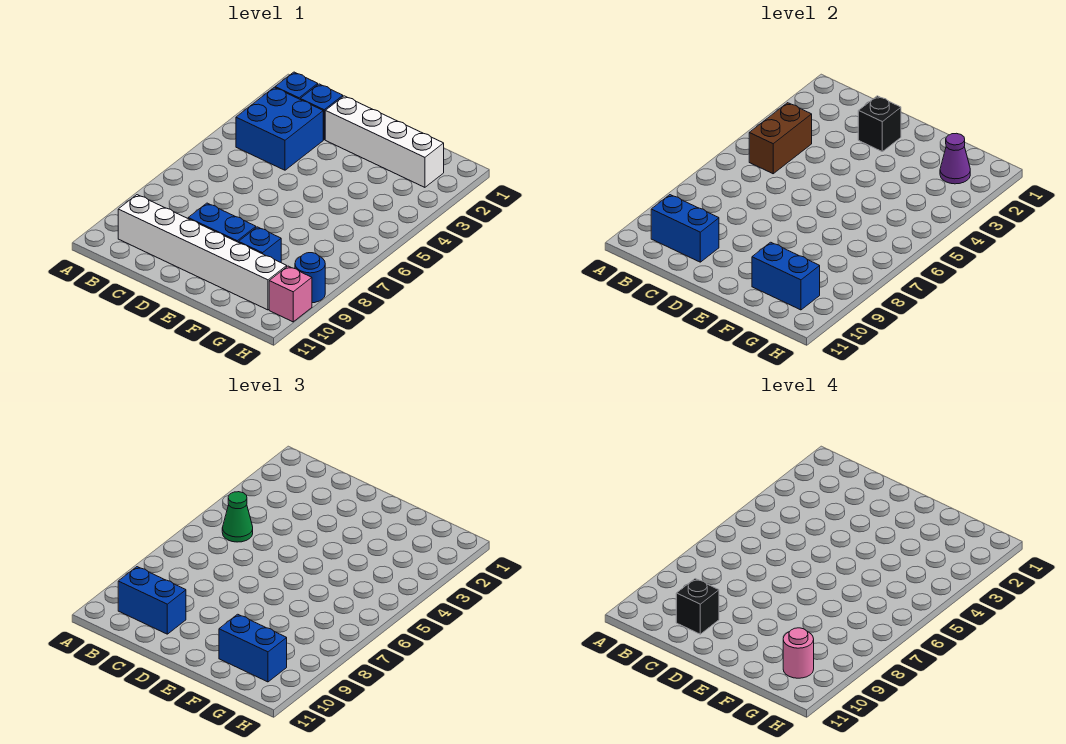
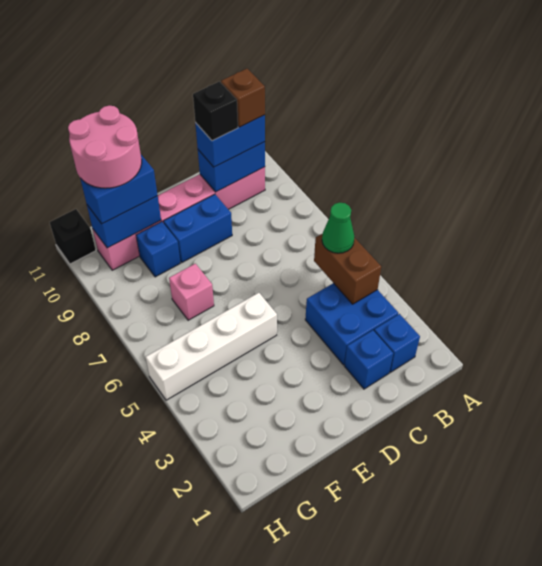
white brick B10:G10 level 1 -> pink brick B10:G10 level 1
none -> brown brick B10 level 4
white brick D2:G2 level 1 -> white brick E5:H5 level 1
black brick D2 level 2 -> black brick H11 level 1
purple cone G2 level 2 -> none
pink round brick G10 level 4 -> pink round brick F10:G11 level 4
blue round brick H9 level 1 -> none
pink brick H10 level 1 -> pink brick F7 level 1

